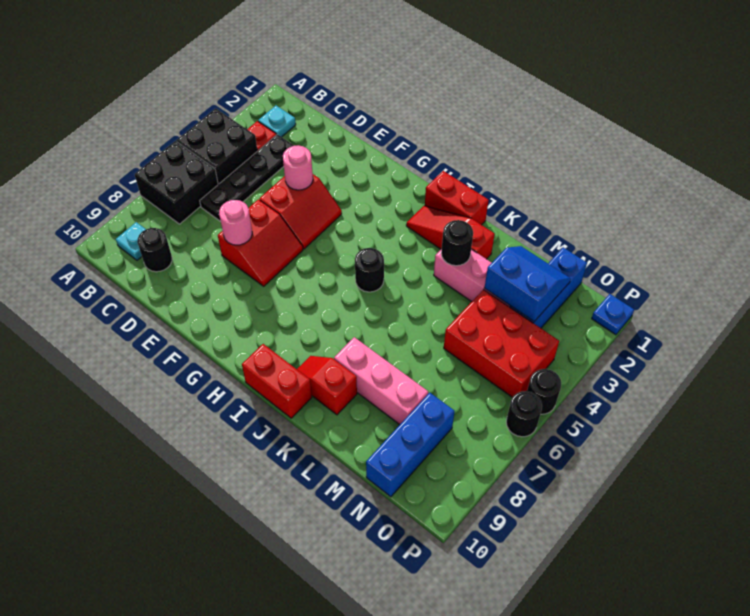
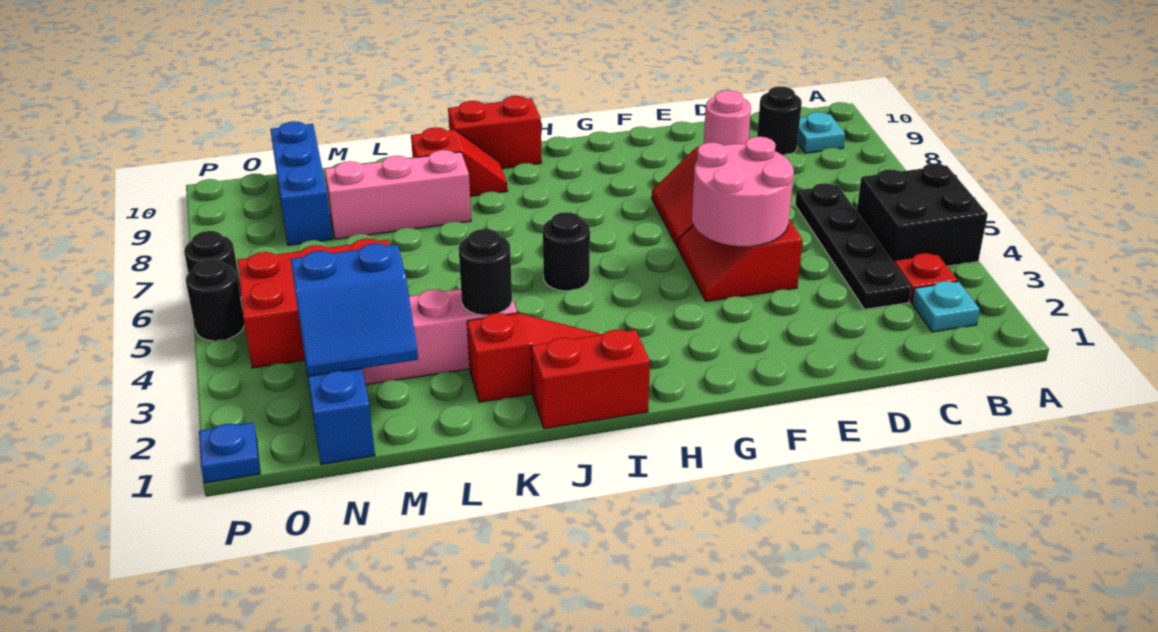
black brick A6:B7 level 1 -> none
pink round brick E4 level 2 -> pink round brick E4:F5 level 2

